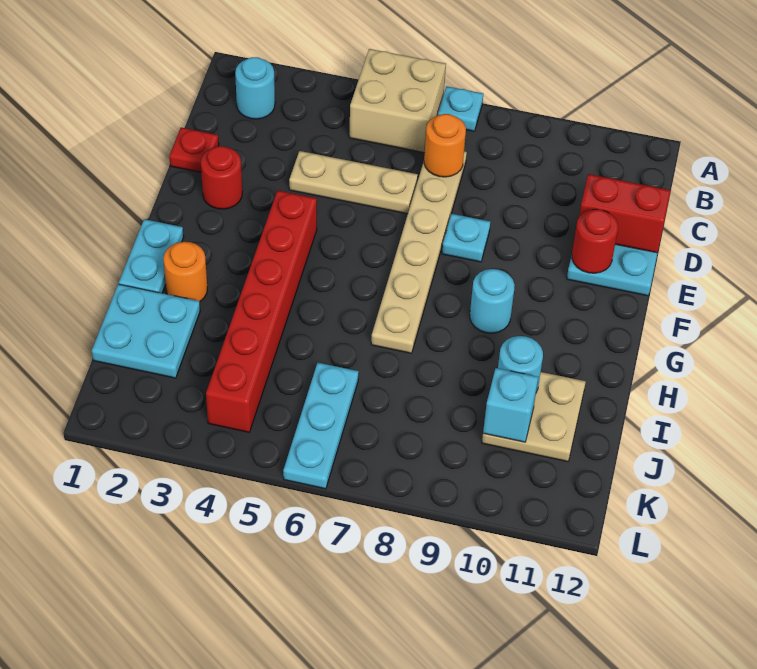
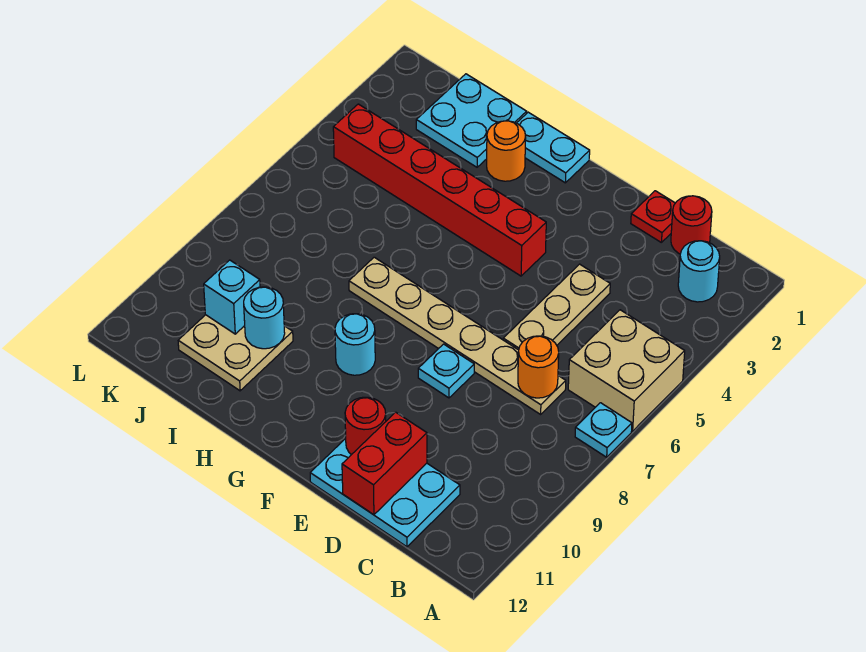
red round brick E2 level 1 -> red round brick C1 level 1
cyan plate J6:L6 level 1 -> none

